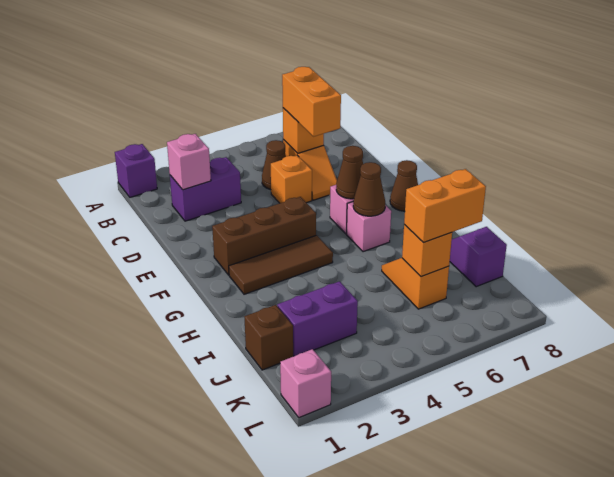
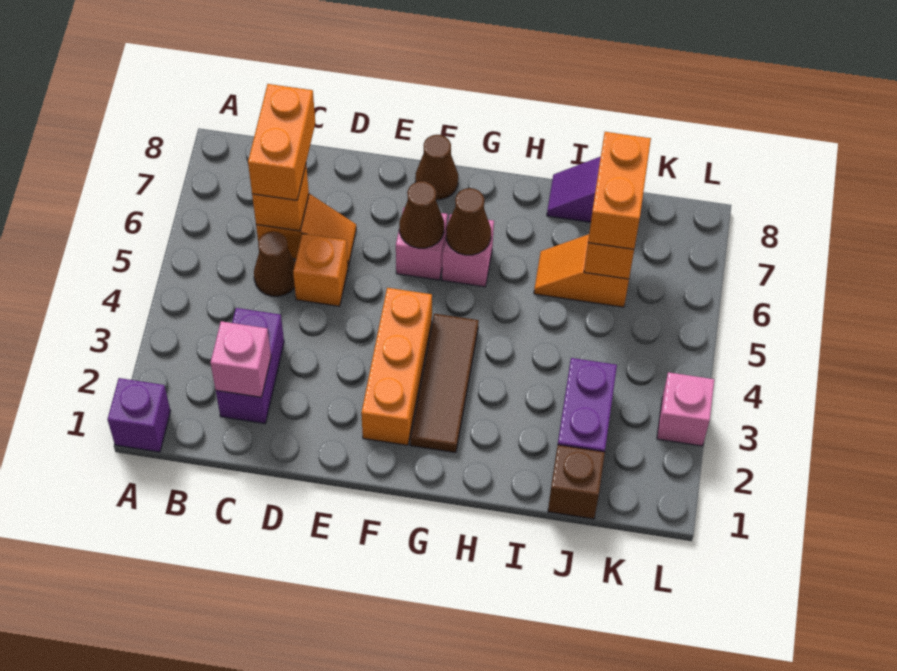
orange brick C6:D6 level 3 -> orange brick C6:C7 level 3
brown brick F2:F4 level 1 -> orange brick F2:F4 level 1
pink brick L1 level 1 -> pink brick L3 level 1

